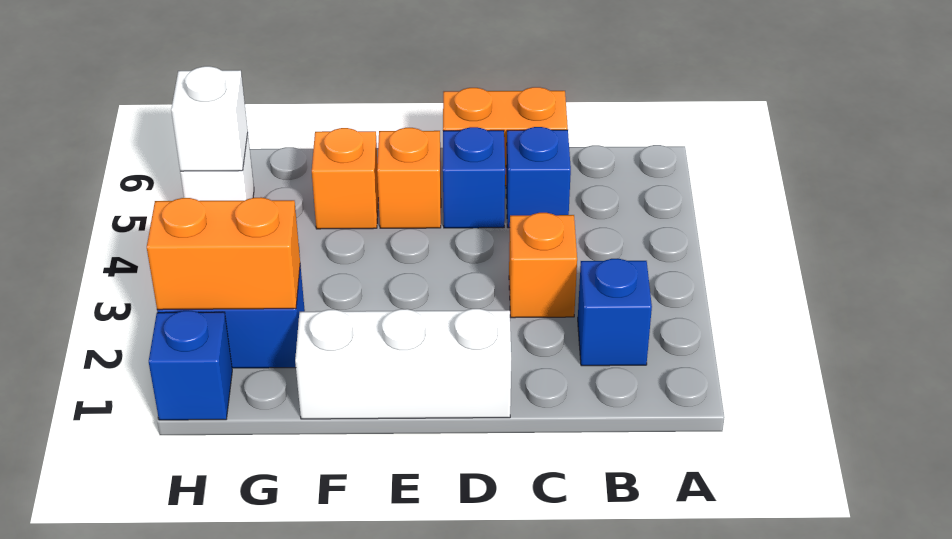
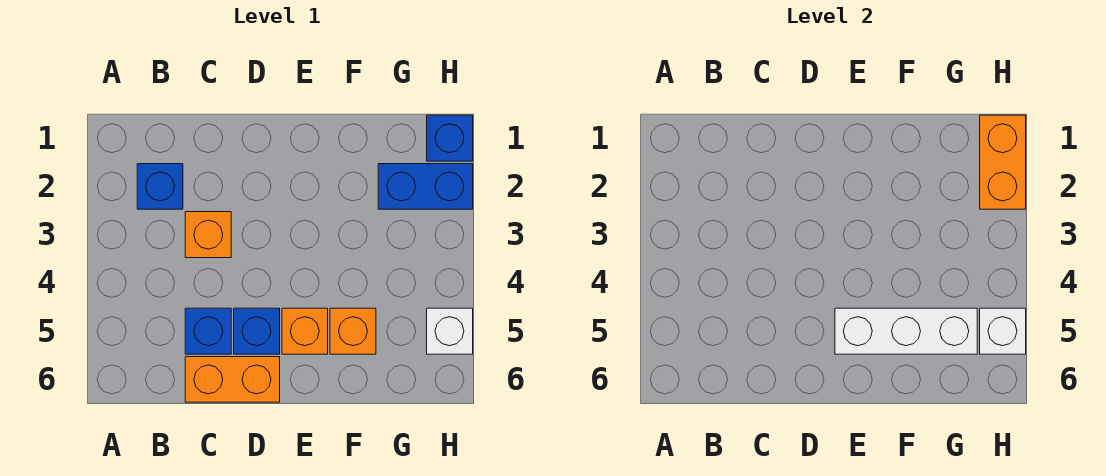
white brick D1:F1 level 1 -> white brick E5:G5 level 2
orange brick G2:H2 level 2 -> orange brick H1:H2 level 2

